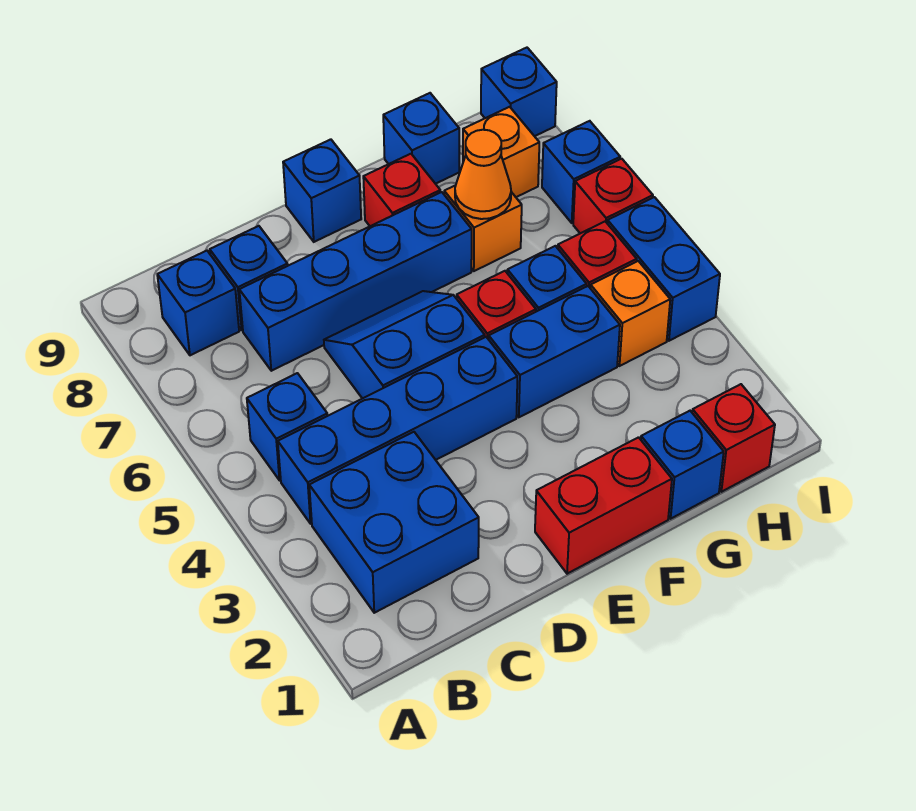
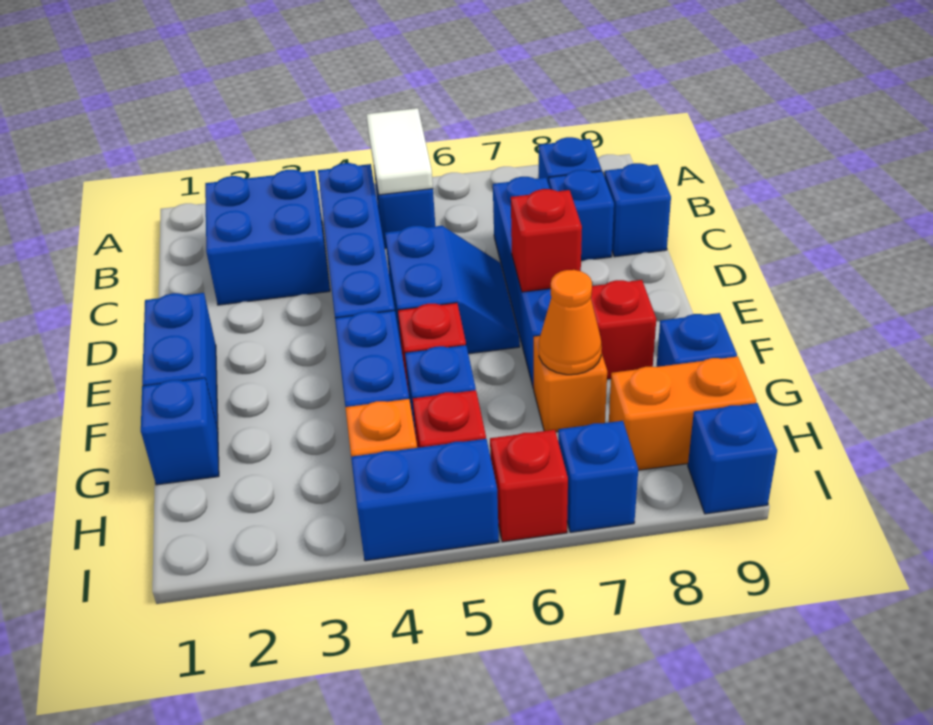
none -> white tile A5:B5 level 2
red brick E1:F1 level 1 -> blue brick E1:F1 level 1
blue brick E9 level 1 -> blue brick C9 level 1
red brick H1 level 1 -> red brick E7 level 2
orange brick H8 level 1 -> orange brick H8:H9 level 1

